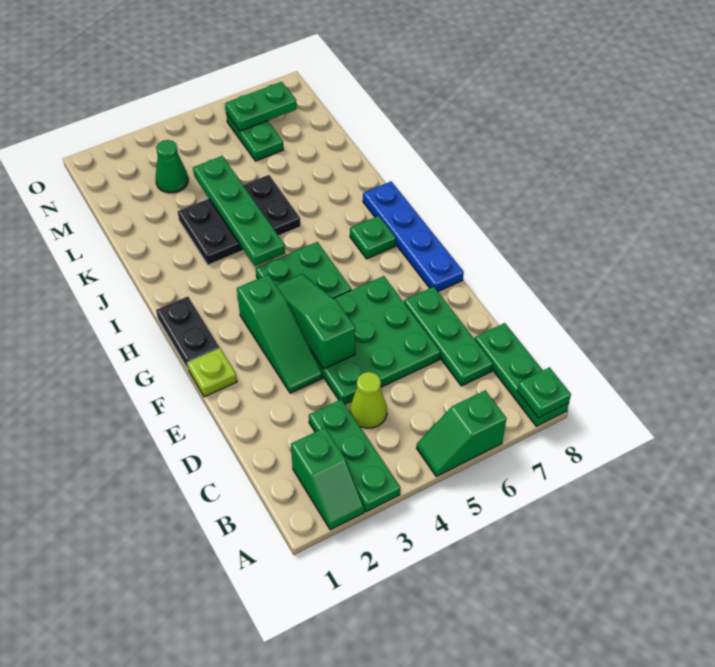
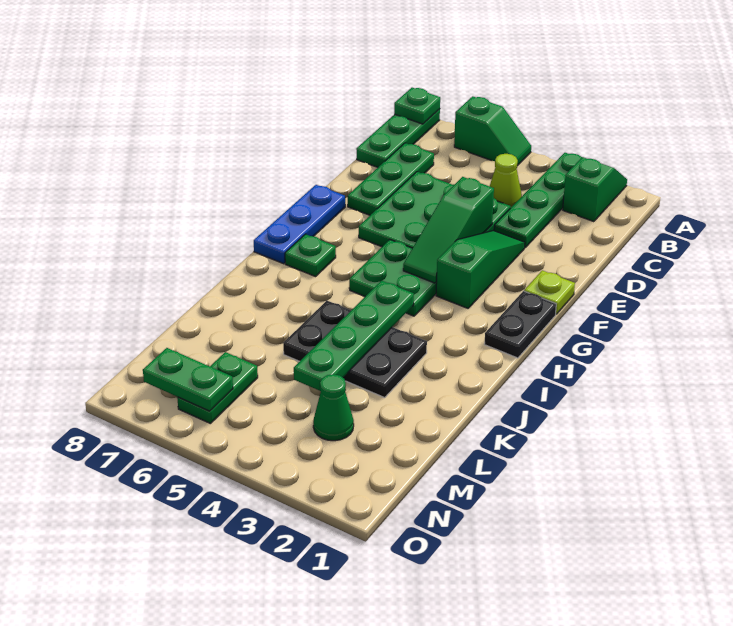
green plate A3:C3 level 1 -> green plate A3:D3 level 1
blue plate F8:I8 level 1 -> blue plate F8:H8 level 1

